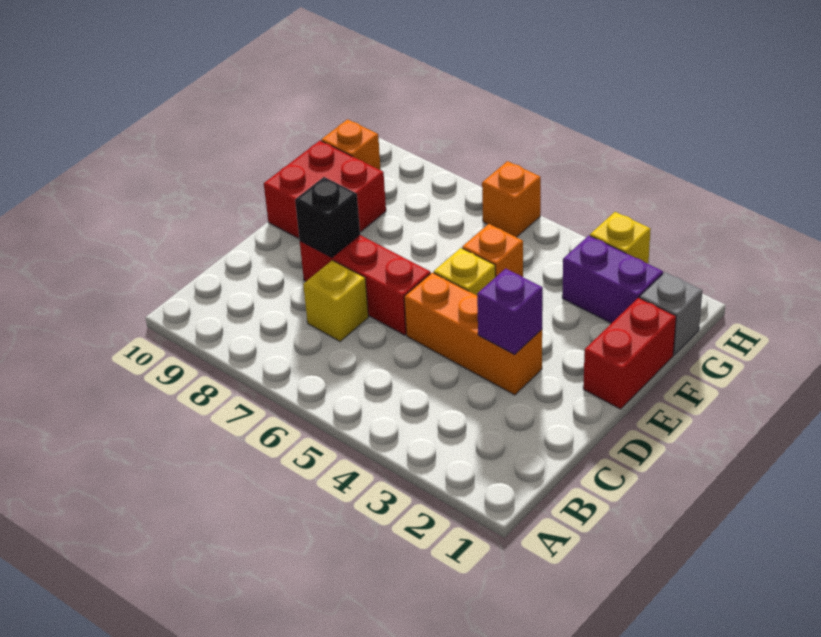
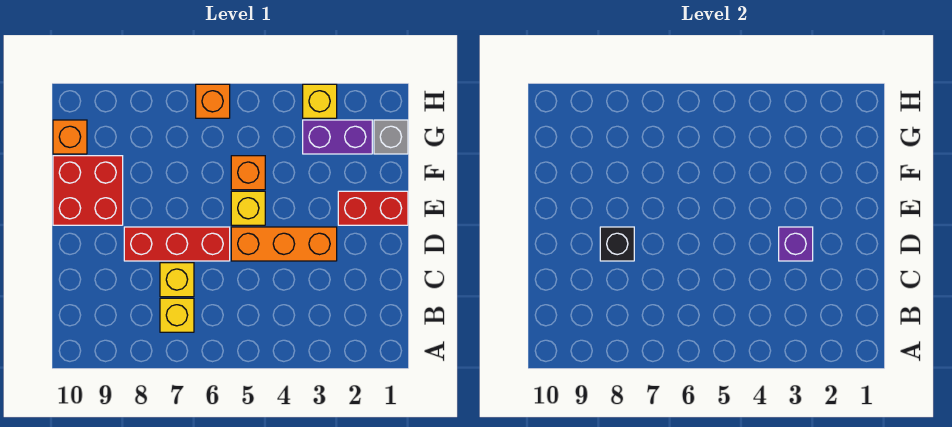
none -> yellow brick B7 level 1
red brick E1:F1 level 1 -> red brick E1:E2 level 1

